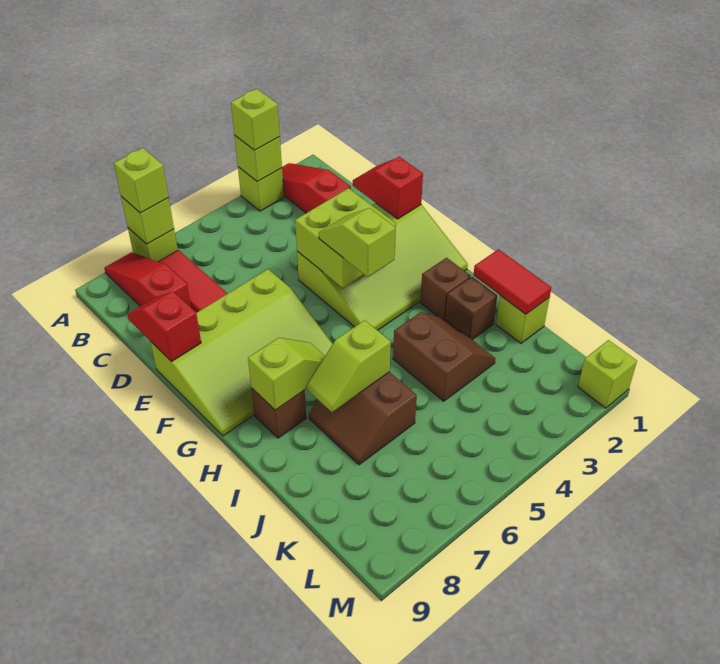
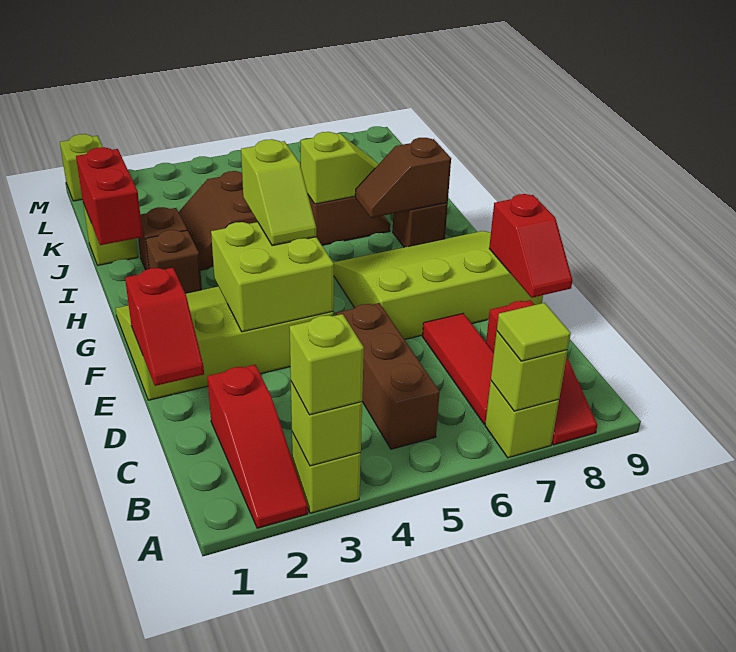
lime brick A7 level 3 -> lime tile A7 level 3
none -> brown brick B5:D5 level 1
lime slope H7:H8 level 2 top 8 -> brown slope H7:H8 level 2 top 8
red tile I1:J1 level 2 -> red brick I1:J1 level 2

